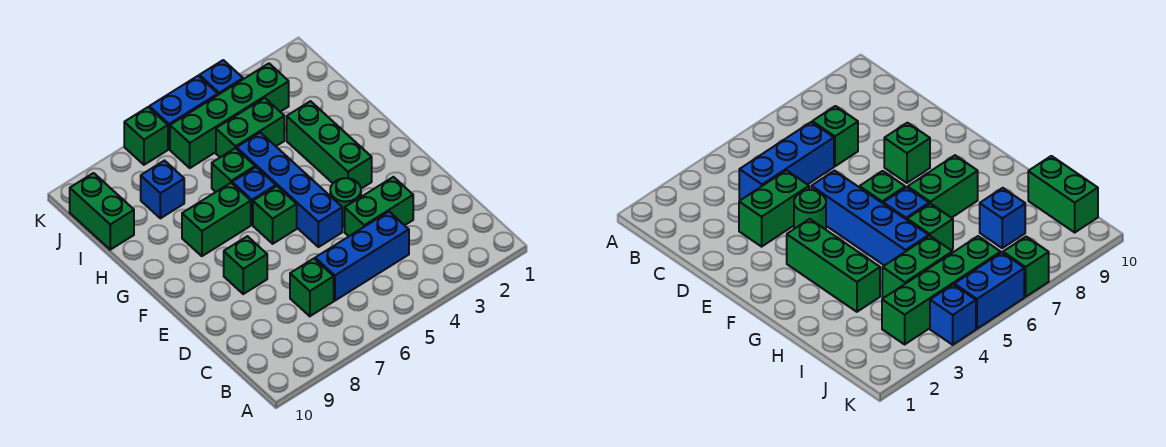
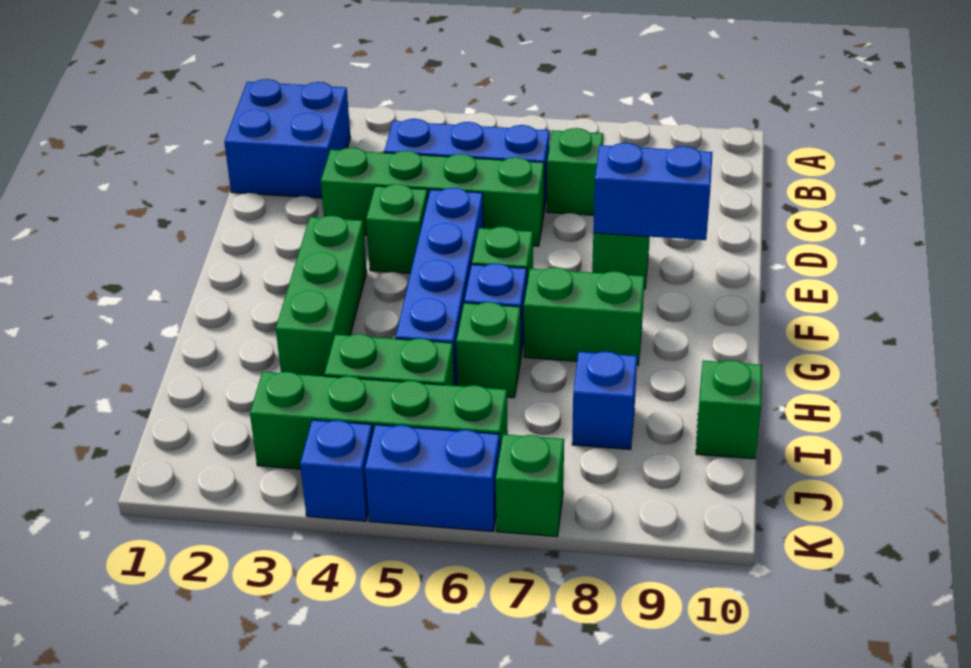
none -> blue brick B1:C2 level 1
green brick D3:D4 level 1 -> green brick D3:D6 level 1
green round brick E4 level 1 -> green brick E4 level 1
none -> blue brick E8:E9 level 2
green brick I10:J10 level 1 -> green brick I10 level 1

